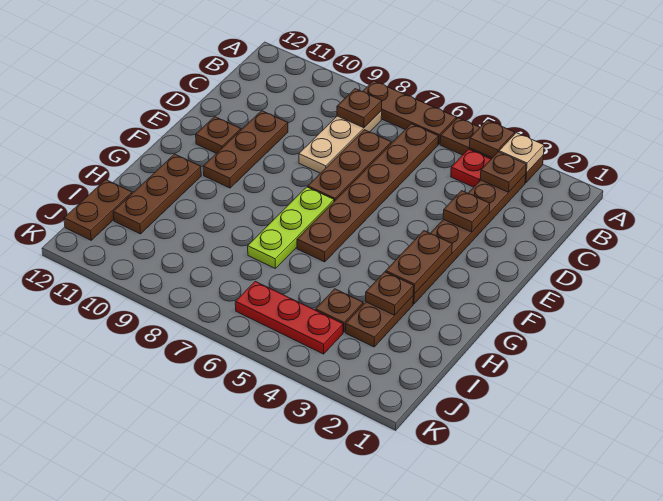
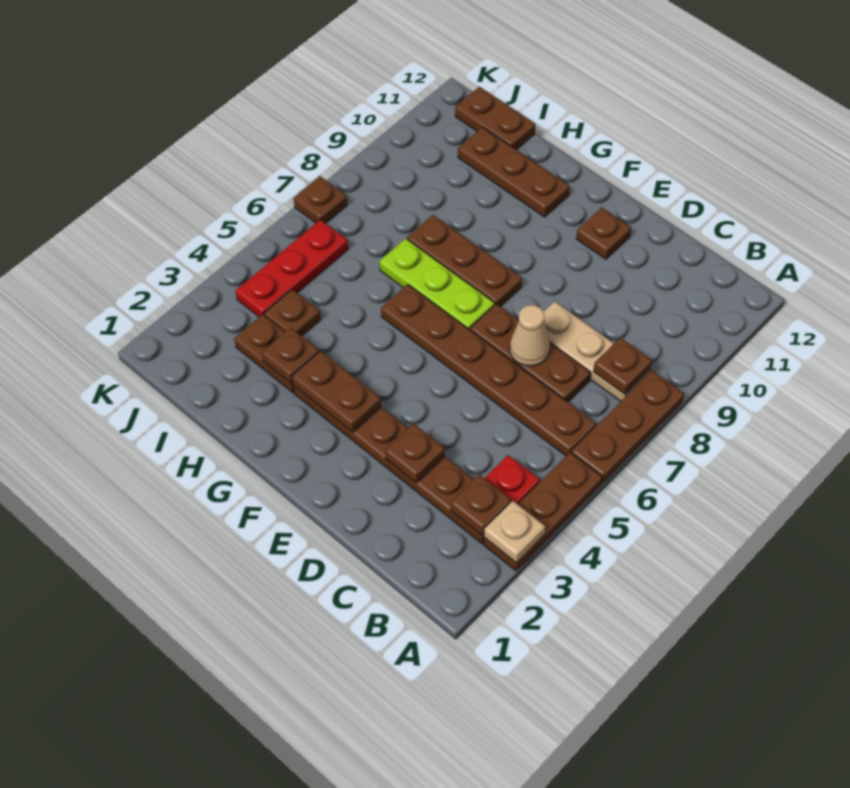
brown plate A4 level 2 -> brown plate K7 level 1
none -> tan cone D7 level 2
brown plate D10:F10 level 1 -> brown plate F8:H8 level 1

